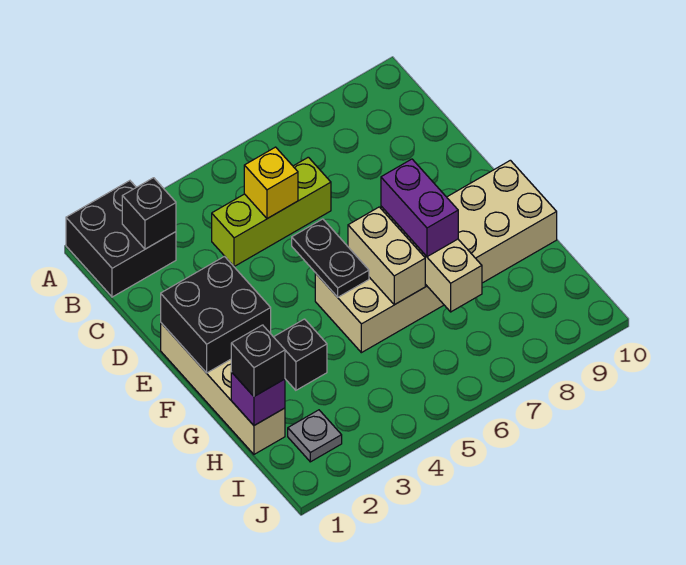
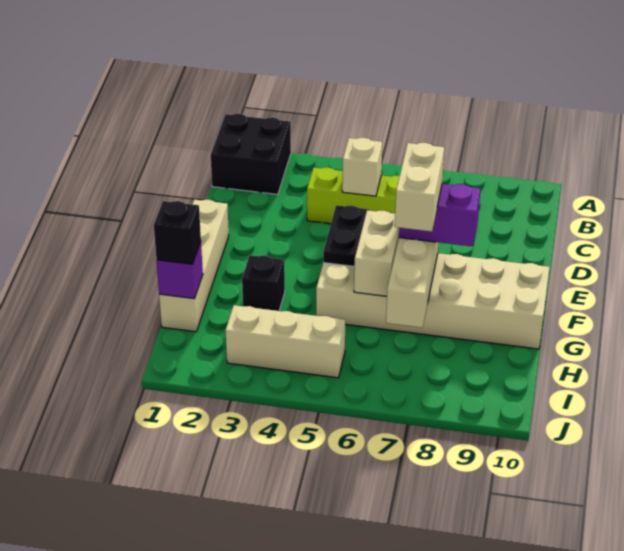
black brick B2 level 2 -> none
yellow brick C5 level 2 -> tan brick C5 level 2
black brick E1:F2 level 2 -> none
purple brick F7:G7 level 3 -> purple brick F7:F8 level 3
none -> tan brick F7:G7 level 4
grey plate I2 level 1 -> none
none -> tan brick I3:I5 level 1

